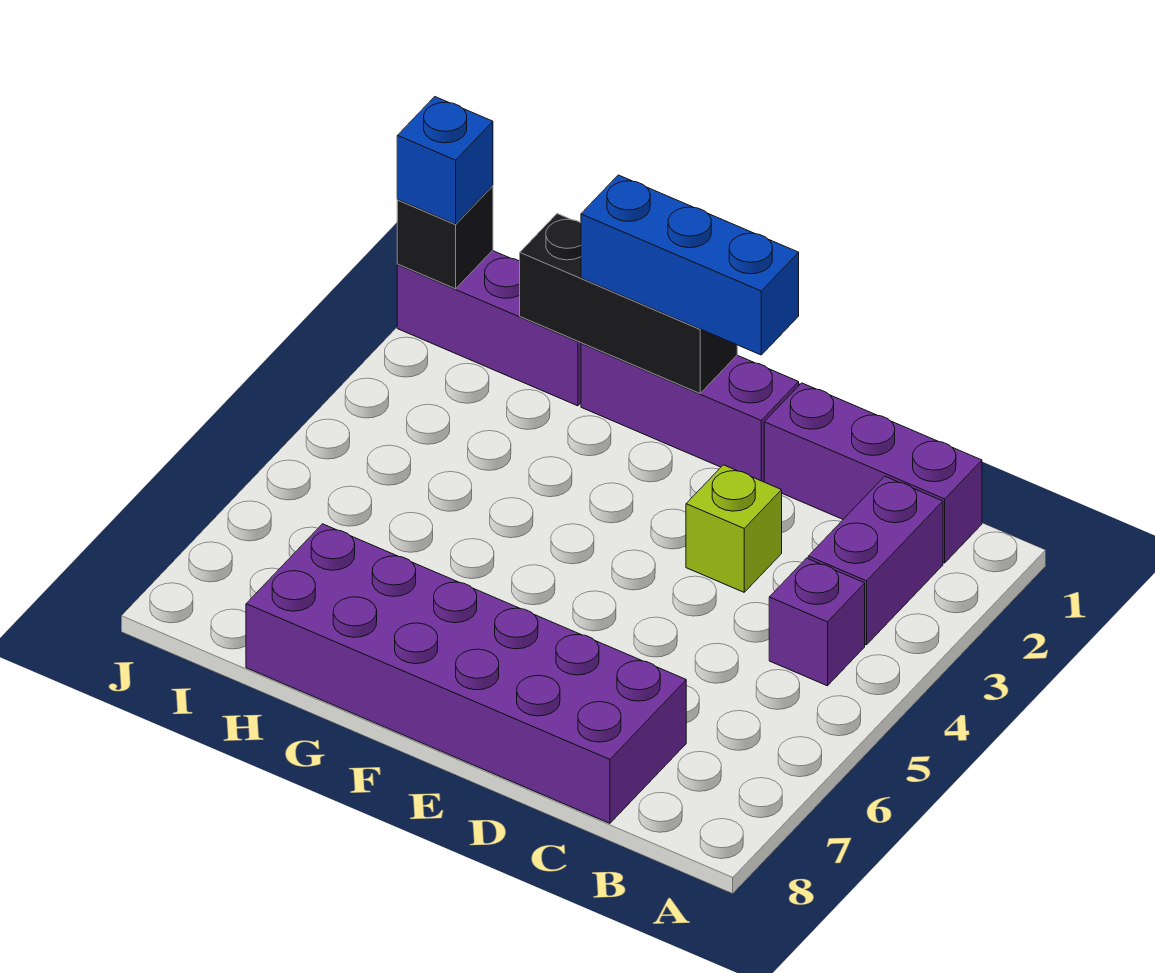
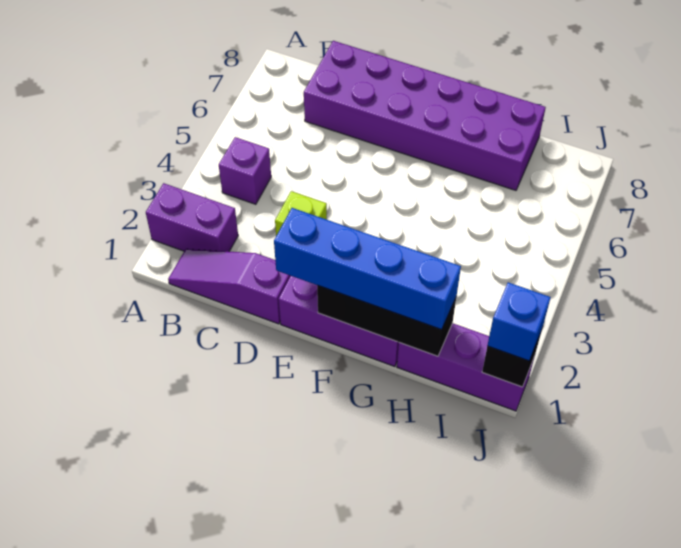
purple brick B1:D1 level 1 -> purple slope B1:D1 level 1 top D
purple brick B2:B3 level 1 -> purple brick A2:B2 level 1
blue brick E1:G1 level 3 -> blue brick E1:H1 level 3

